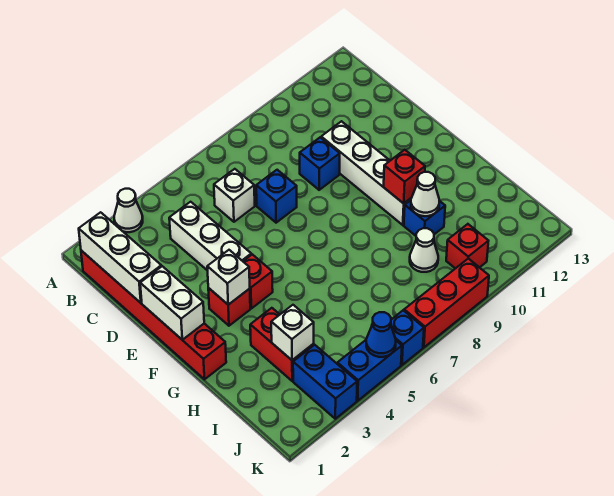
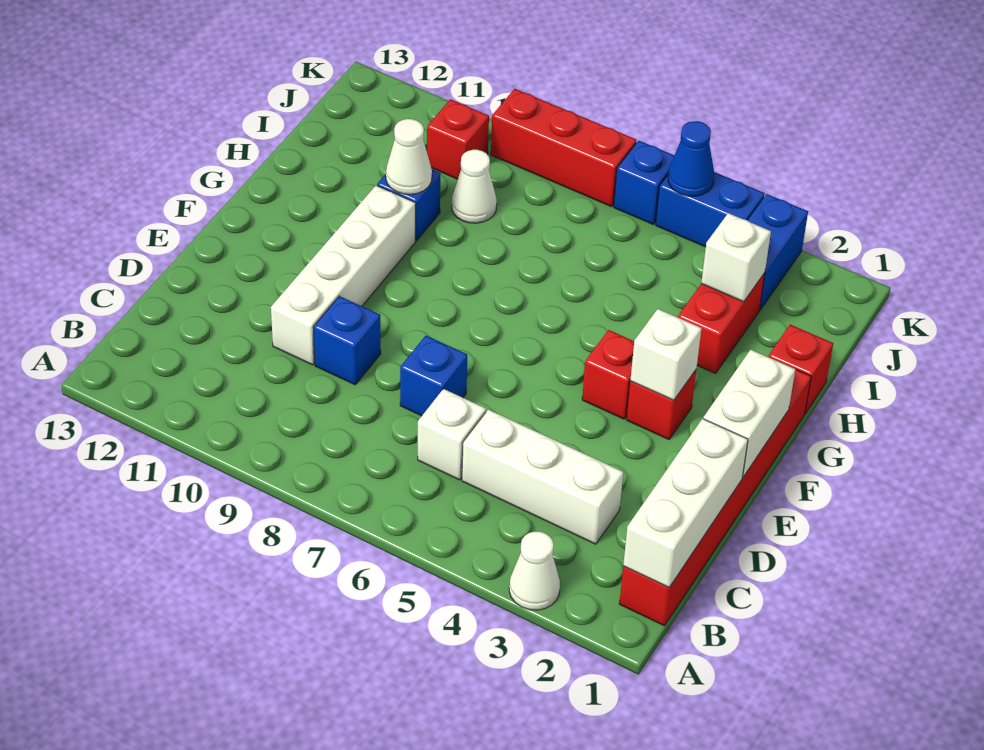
white brick C4:E4 level 1 -> white brick C3:C5 level 1
red brick G10 level 2 -> red brick H1 level 1

